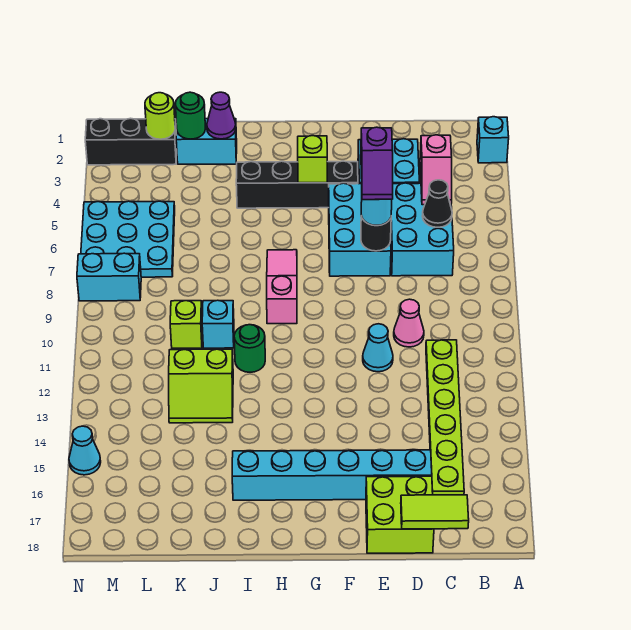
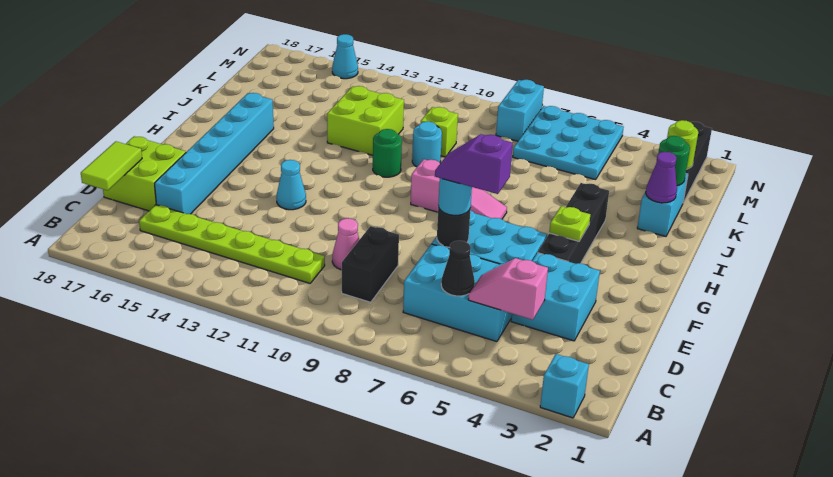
none -> black brick C9:D9 level 1
cyan cone E11 level 1 -> cyan cone F13 level 1
lime brick G4 level 2 -> lime plate G4 level 2
cyan brick J10 level 1 -> cyan round brick J10 level 1
lime slope J12:K13 level 1 top 12 -> lime brick J12:K13 level 1

